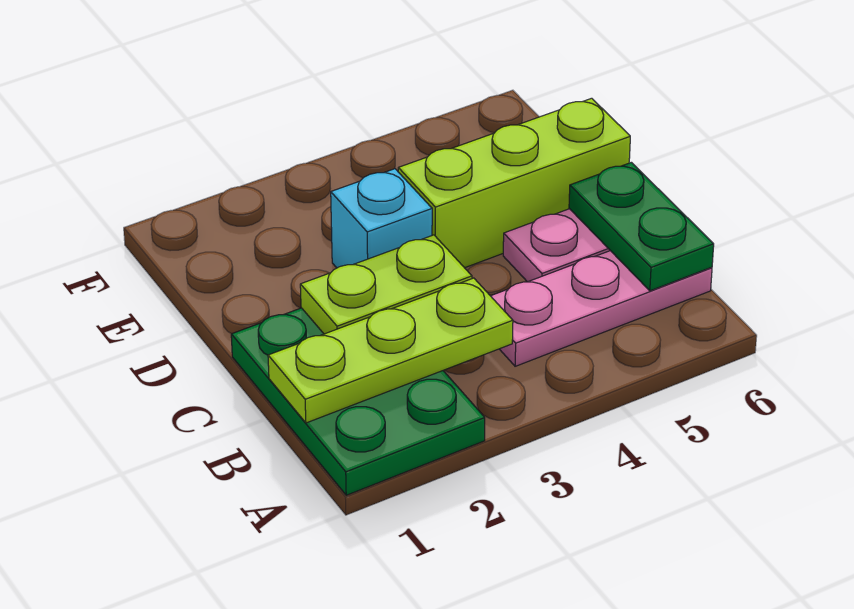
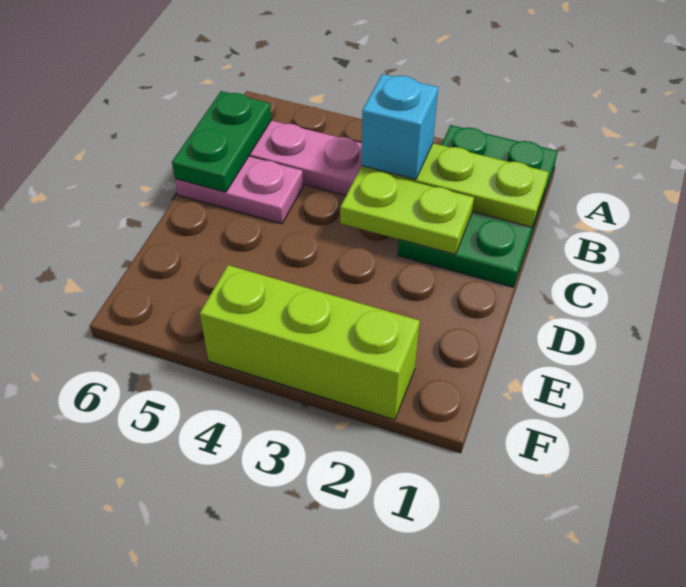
cyan brick D3 level 1 -> cyan brick B3 level 3
lime brick D4:D6 level 1 -> lime brick F2:F4 level 1

